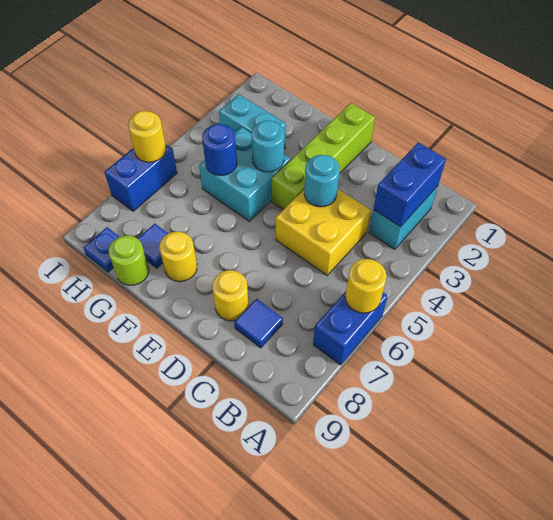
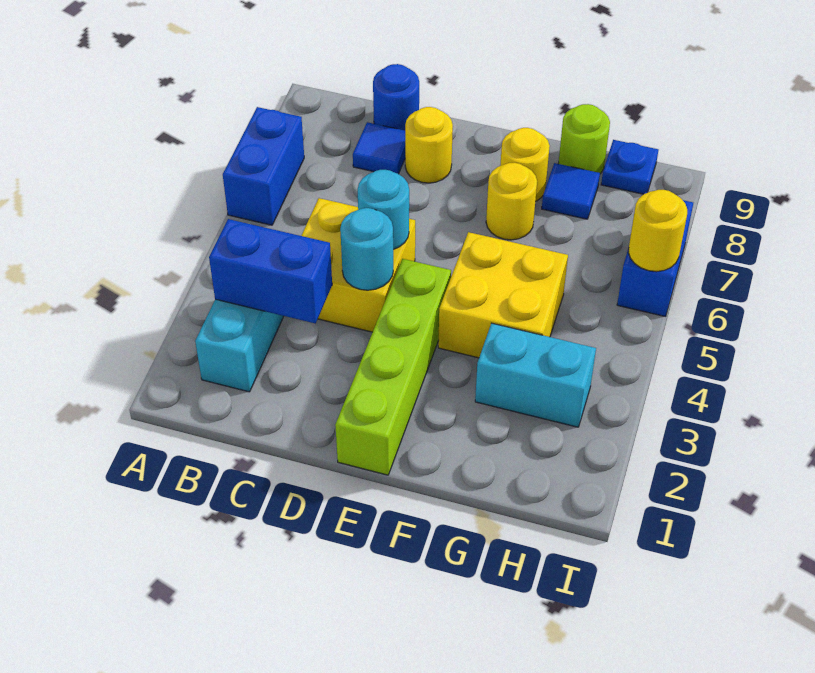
yellow round brick A6 level 2 -> yellow round brick F7 level 1
blue brick B2:B3 level 2 -> blue brick B3:C3 level 2
cyan brick F4:G5 level 1 -> yellow brick F4:G5 level 1
cyan round brick F4 level 2 -> cyan round brick D5 level 2
blue round brick G5 level 2 -> blue round brick C9 level 1

